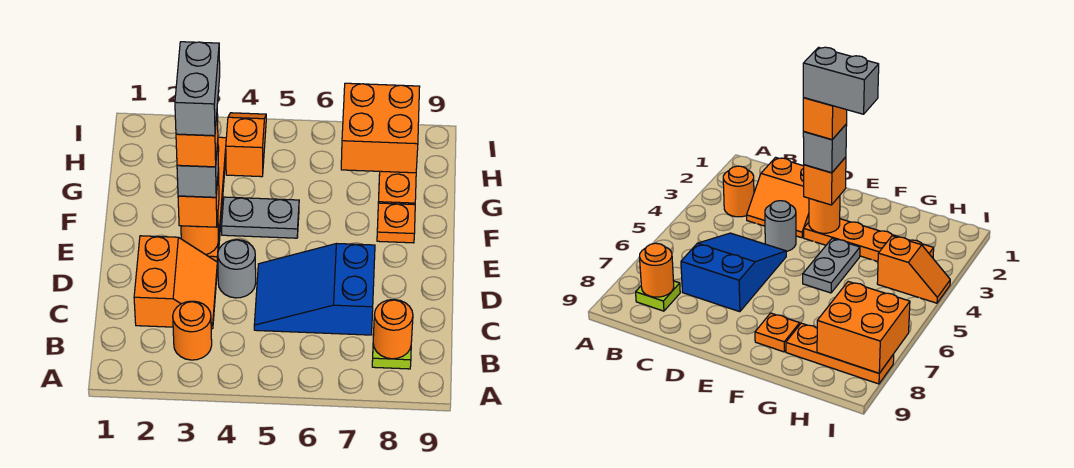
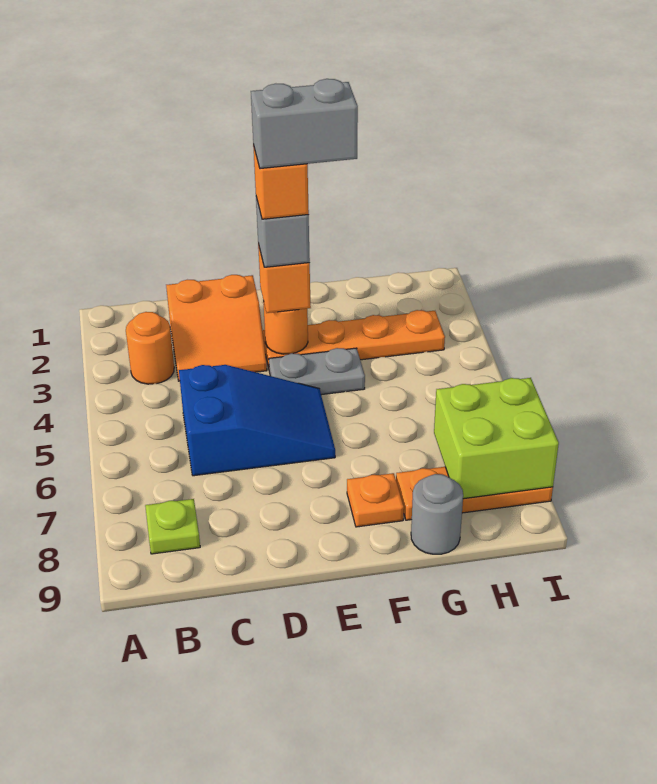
orange round brick B8 level 2 -> none
blue slope C5:D7 level 1 top 7 -> blue slope C5:E6 level 1 top C
grey round brick D4 level 1 -> grey round brick G9 level 1
grey plate F4:F5 level 1 -> grey plate E4:F4 level 1
orange slope H4:I4 level 1 top H -> none
orange brick H7:I8 level 2 -> lime brick H7:I8 level 2

